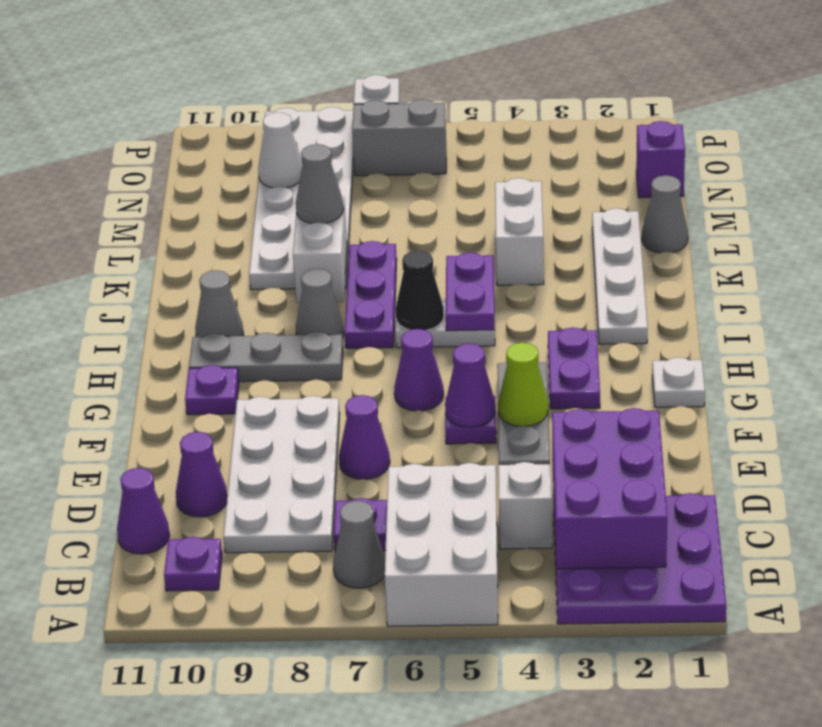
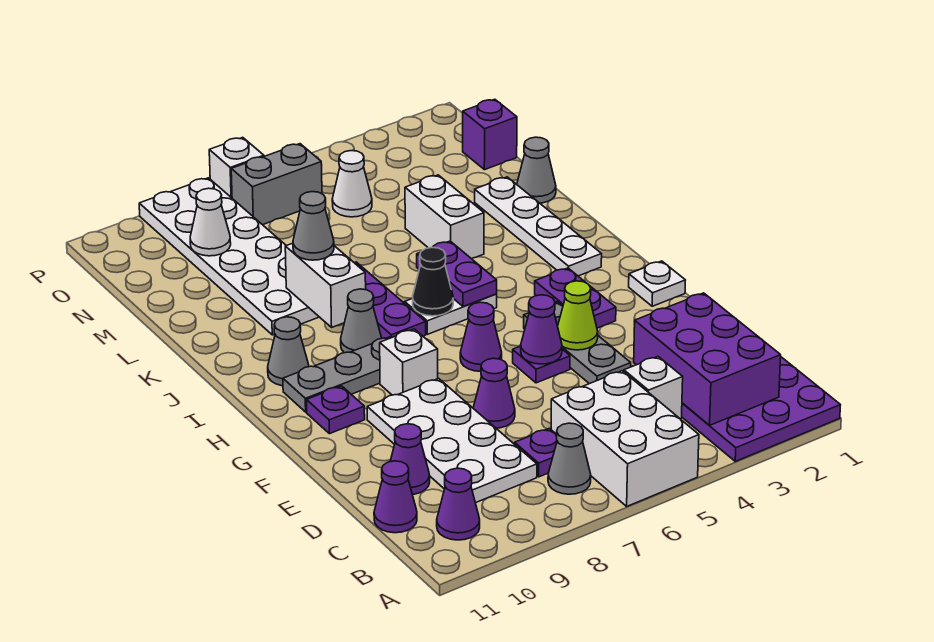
purple plate B10 level 1 -> purple cone B10 level 1
none -> white brick G8 level 1
none -> white cone N5 level 1

